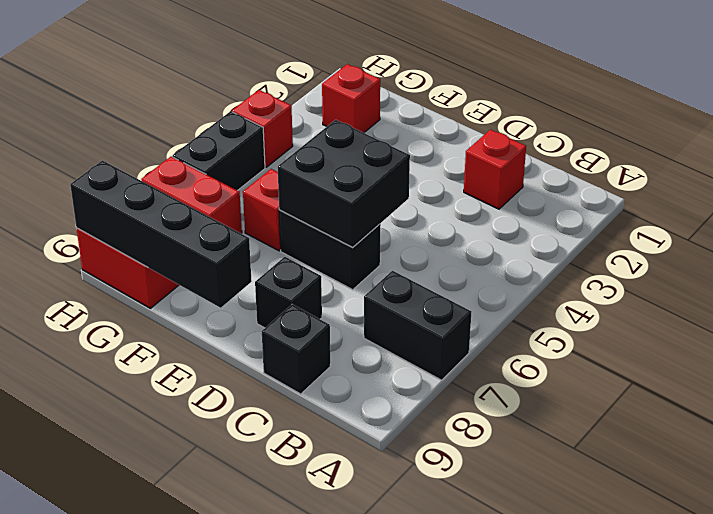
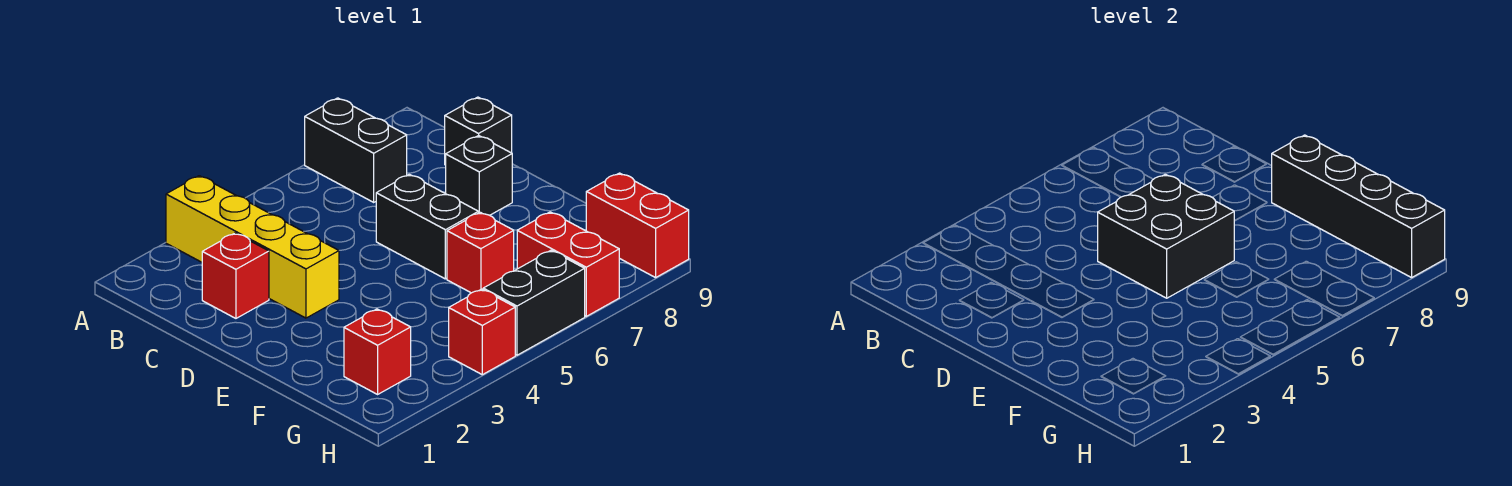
none -> yellow brick A3:D3 level 1

